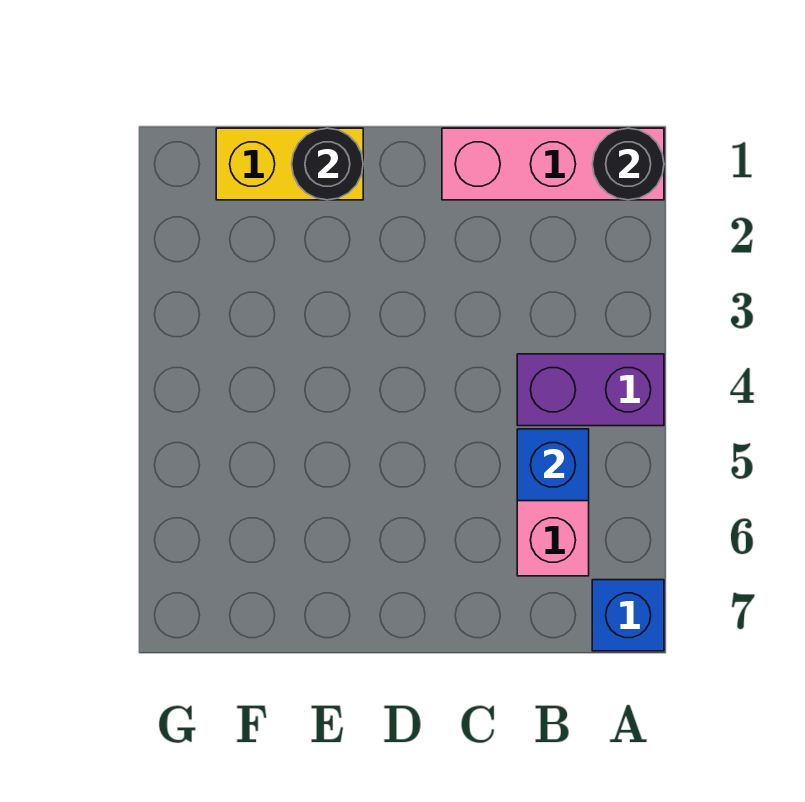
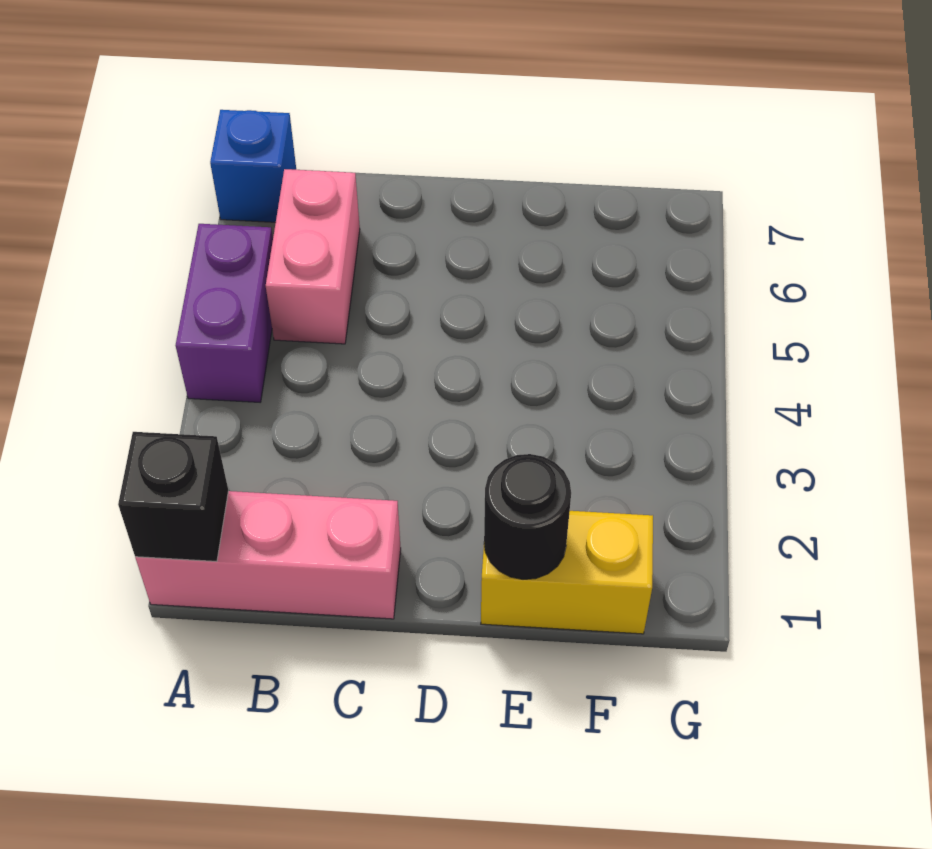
black round brick A1 level 2 -> black brick A1 level 2
purple brick A4:B4 level 1 -> purple brick A4:A5 level 1
blue brick B5 level 2 -> none

